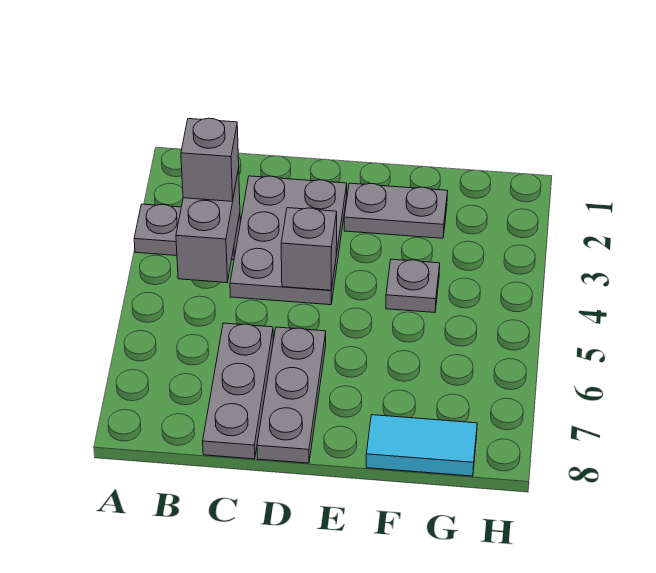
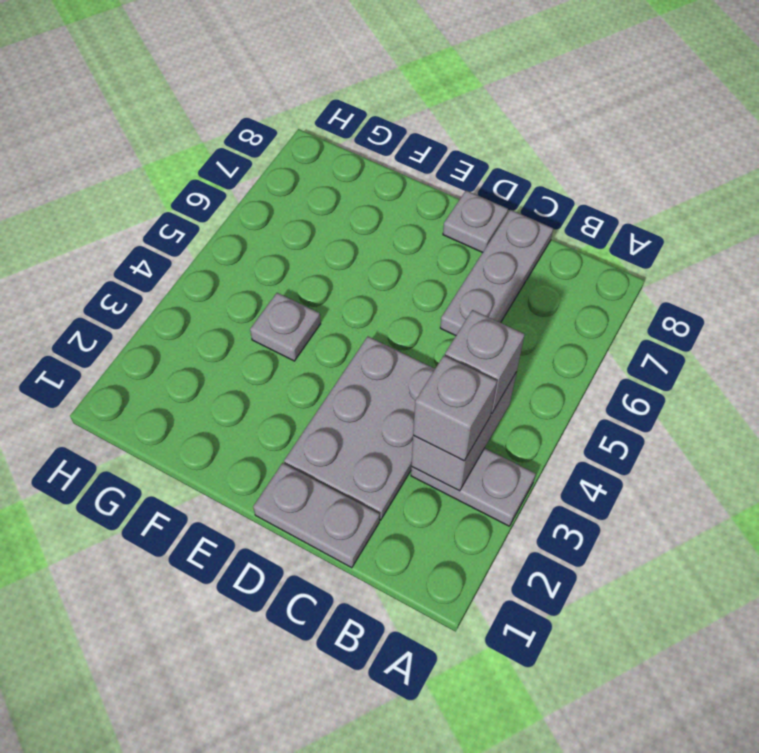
grey brick D4 level 2 -> grey brick B4 level 3
grey plate D6:D8 level 1 -> grey plate D8 level 1
grey plate E2:F2 level 1 -> grey plate C1:D1 level 1
cyan tile F8:G8 level 1 -> none

